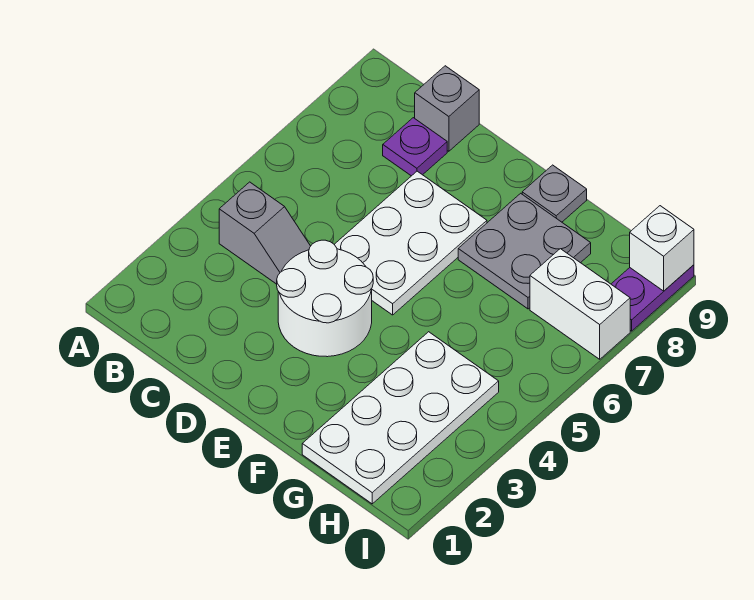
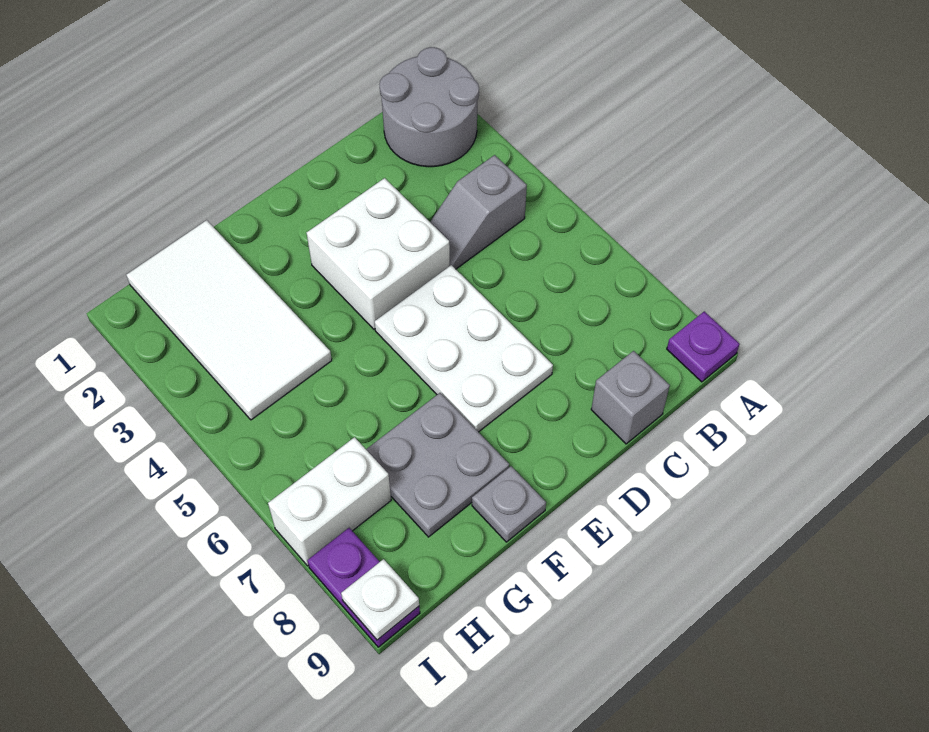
none -> grey round brick A1:B2 level 1
purple plate C8 level 1 -> purple plate A9 level 1
white round brick D3:E4 level 1 -> white brick D3:E4 level 1
white plate G1:H4 level 1 -> white tile G1:H4 level 1
white brick I9 level 2 -> white plate I9 level 2

